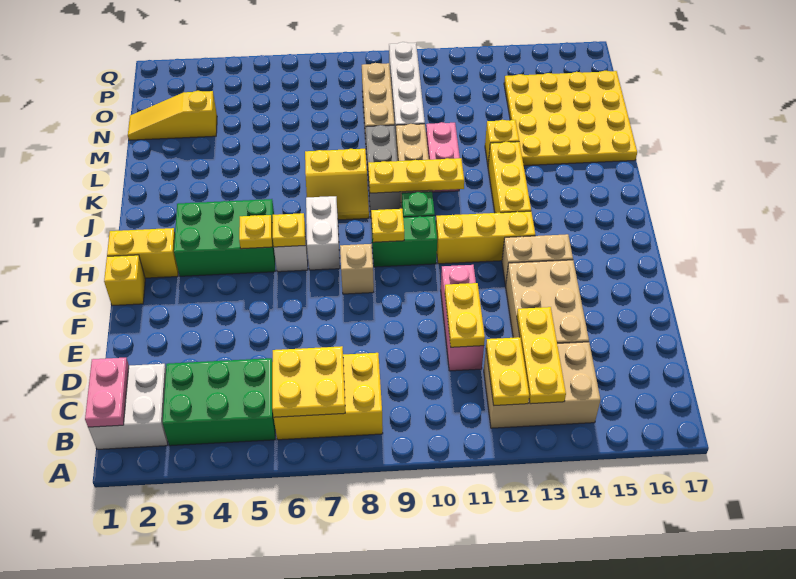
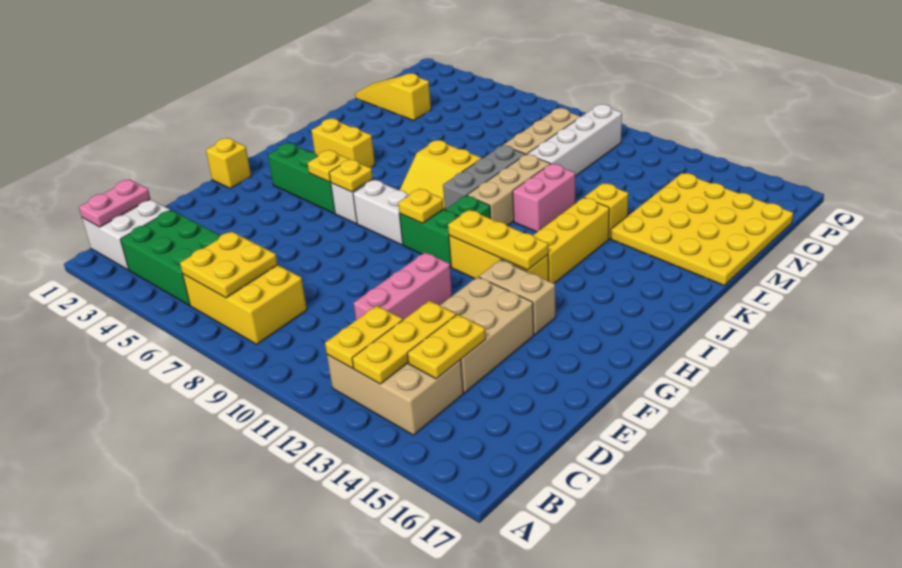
yellow plate D11:E11 level 2 -> yellow plate C14:D14 level 2
tan brick G8 level 1 -> none
yellow brick H1:H2 level 1 -> yellow brick J3:J4 level 1
green brick H3:I5 level 1 -> green brick H3:H5 level 1
white brick H7:I7 level 1 -> white brick H7:H8 level 1
yellow plate J9:J11 level 2 -> yellow plate H11:H13 level 2

